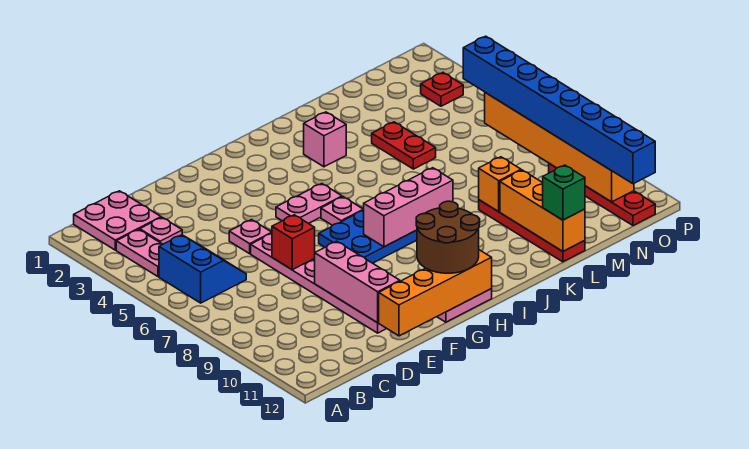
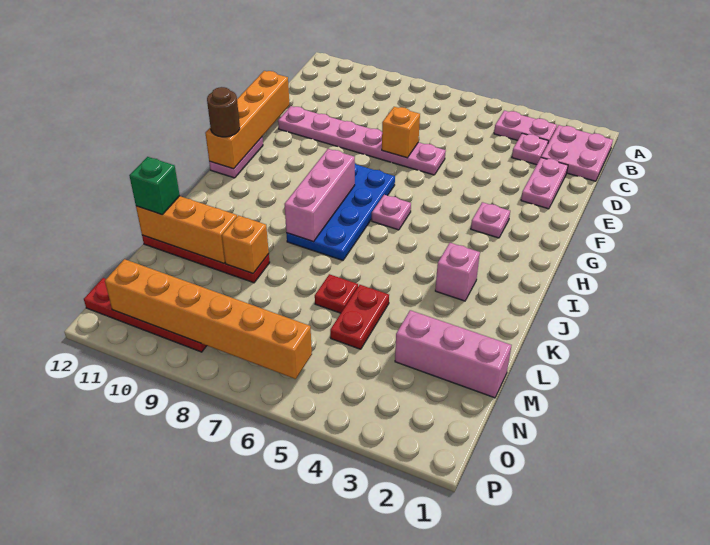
blue slope B5:C6 level 1 top B -> none
pink plate E5 level 1 -> pink plate G3 level 1
red brick E7 level 2 -> orange brick E7 level 2
pink brick E9:E11 level 2 -> pink brick M1:M3 level 1
pink plate G5:H5 level 1 -> pink plate D2:E2 level 1
brown round brick G11:H12 level 3 -> brown round brick H12 level 3
red plate L4:L5 level 1 -> red plate L5:M5 level 1
red plate O3 level 1 -> red plate L6 level 1
blue brick O5:O12 level 3 -> none

